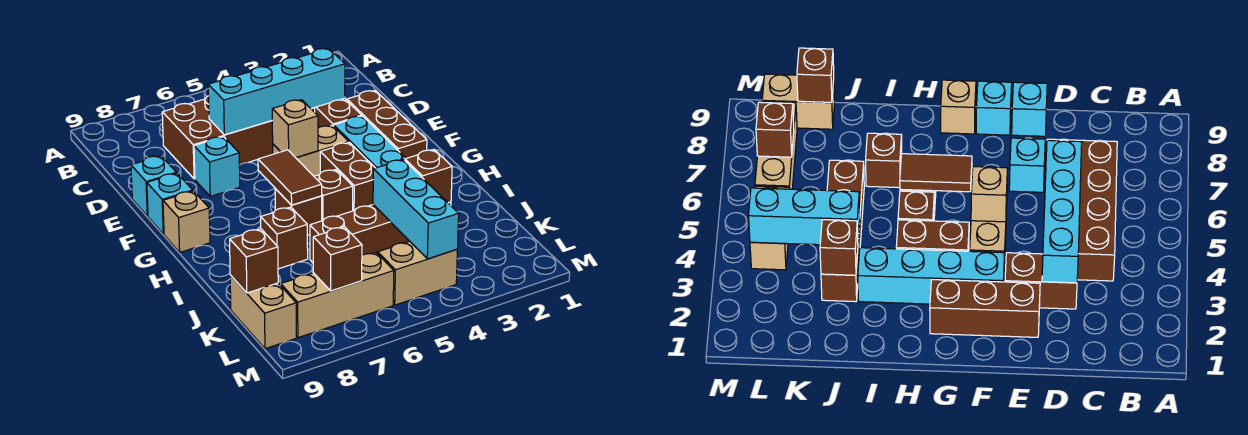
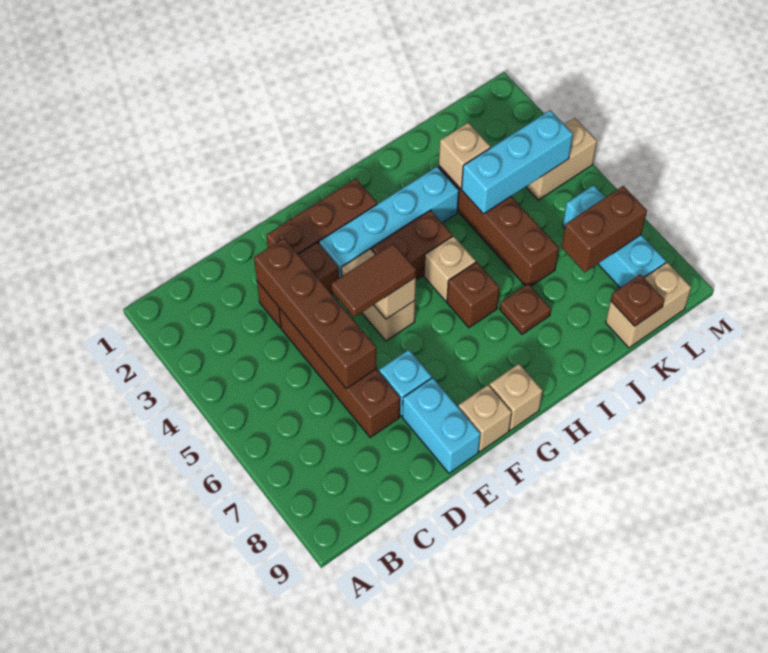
brown brick C4:D7 level 1 -> brown brick D4:D7 level 1
cyan brick D3:D6 level 2 -> brown brick D3:D6 level 2
cyan brick E9 level 1 -> cyan brick E8:E9 level 1
cyan brick F9 level 1 -> tan brick F9 level 1
brown tile G6:H6 level 2 -> brown tile E5:F5 level 3
brown brick H5 level 1 -> tan brick H5 level 1
brown brick I7 level 1 -> brown plate I7 level 1
brown brick J3 level 2 -> tan brick J3 level 2
brown brick K9 level 2 -> brown plate K9 level 2
tan brick L4:L5 level 1 -> tan brick L4:M4 level 1
tan brick L6:L8 level 1 -> cyan brick L6:L8 level 1
brown brick L7 level 2 -> brown brick K7:L7 level 2

